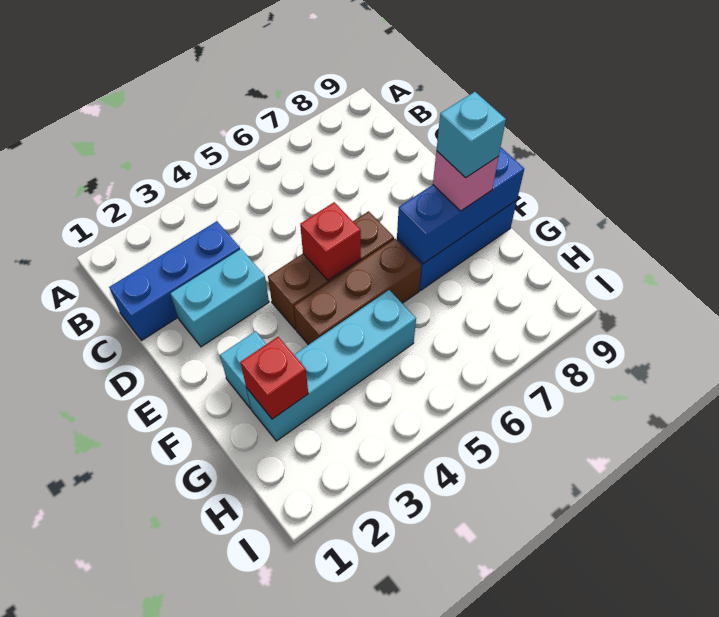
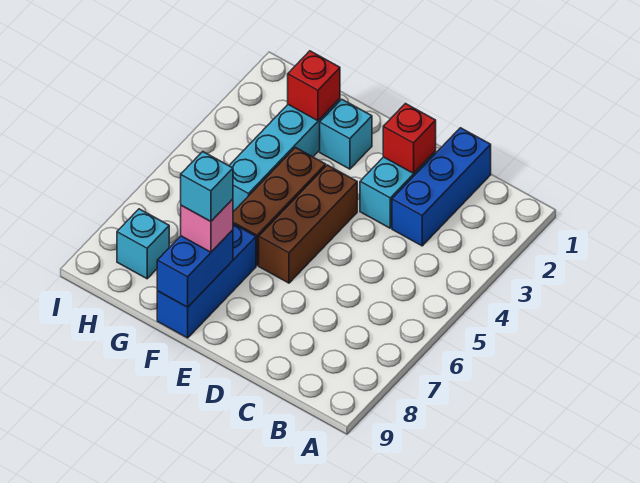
red brick E5 level 2 -> red brick D2 level 2
blue brick F7:F9 level 2 -> blue brick F8:F9 level 2
none -> cyan brick H8 level 1

